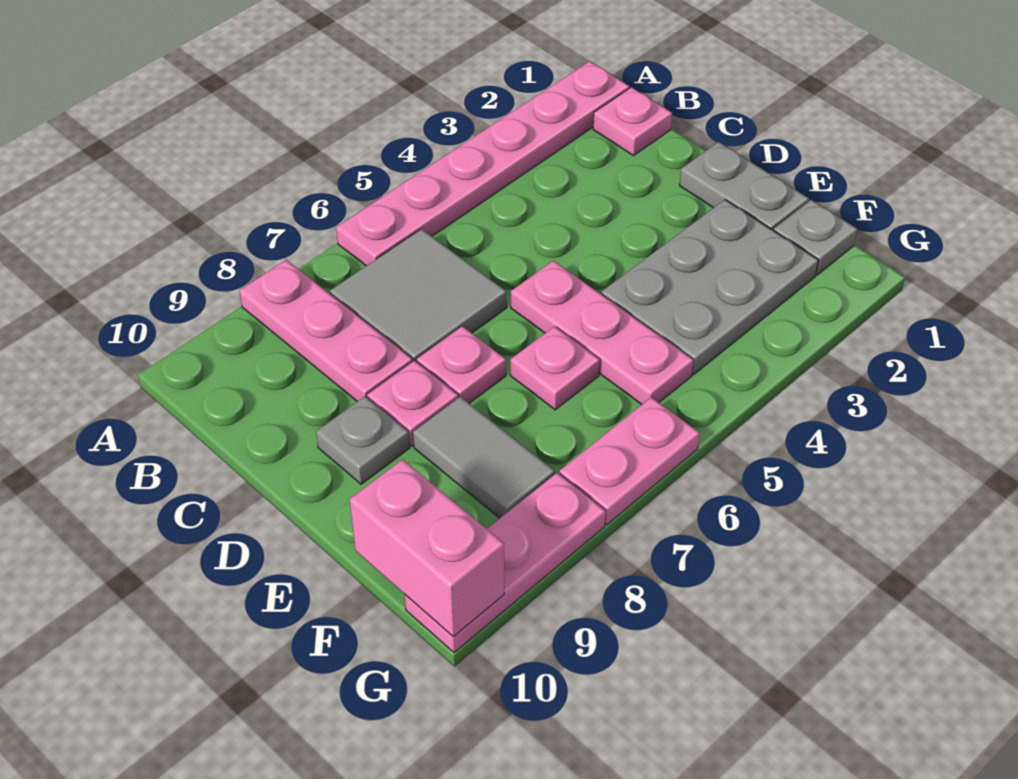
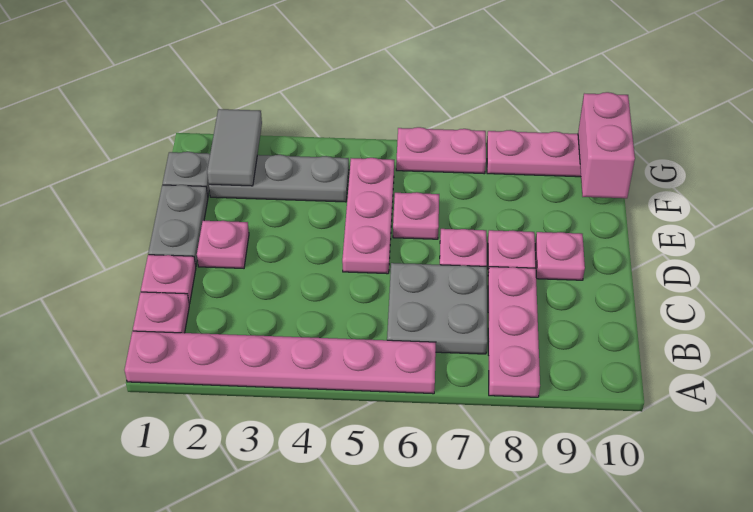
grey tile B6:C7 level 1 -> grey plate B6:C7 level 1
none -> pink plate C1 level 1
none -> pink plate D2 level 1
grey plate D9 level 1 -> pink plate D9 level 1
grey plate E2:F4 level 1 -> grey plate F2:F4 level 1
grey tile E8:F8 level 1 -> grey tile F2:G2 level 2

